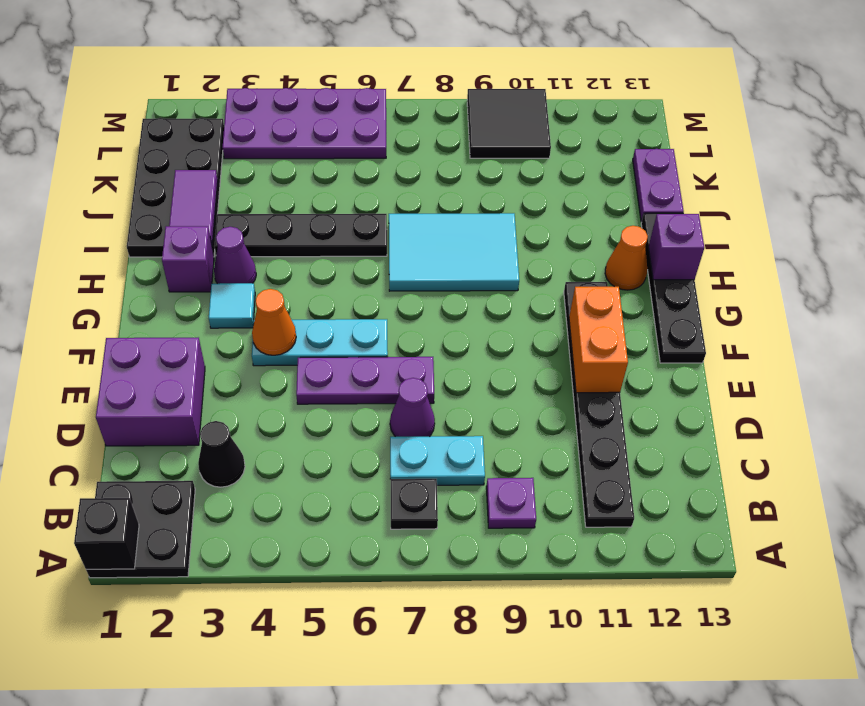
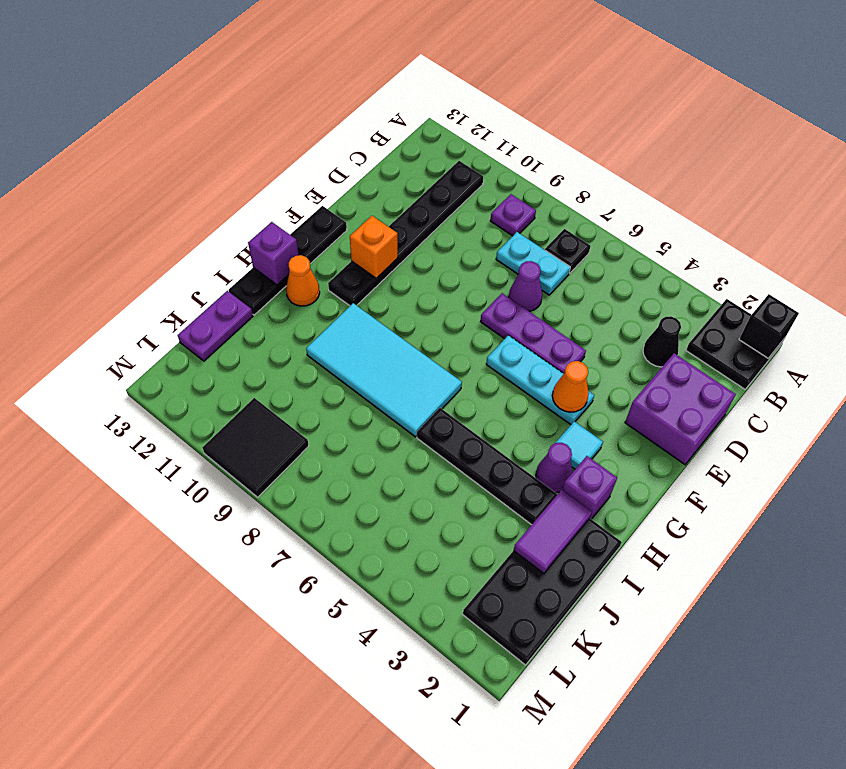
orange brick E11:F11 level 2 -> orange brick F11 level 2
cyan tile H7:I9 level 1 -> cyan tile H7:I10 level 1
purple plate L3:M6 level 1 -> none

